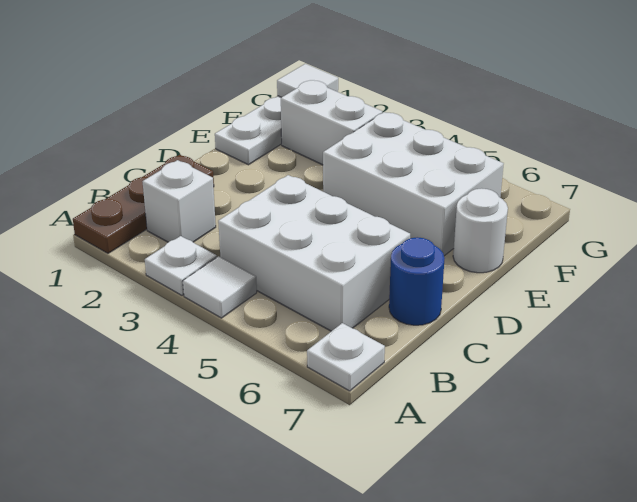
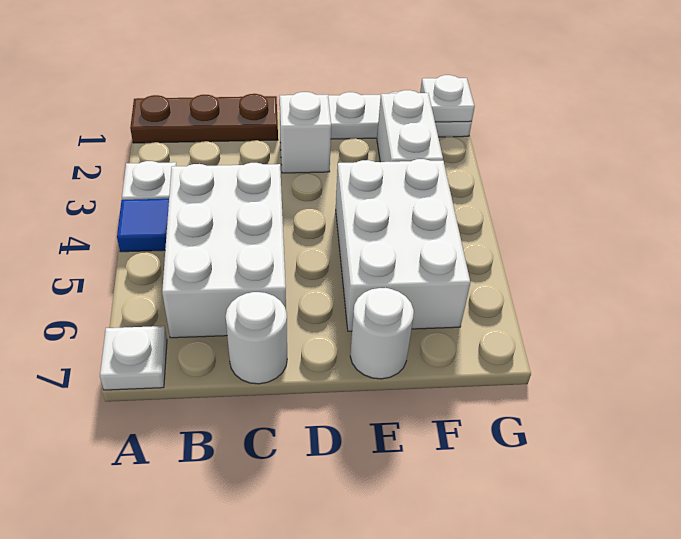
white tile A4 level 1 -> blue tile A4 level 1
white brick B2 level 1 -> white brick D2 level 1
blue round brick C7 level 1 -> white round brick C7 level 1
white tile G1 level 2 -> white plate G1 level 2

